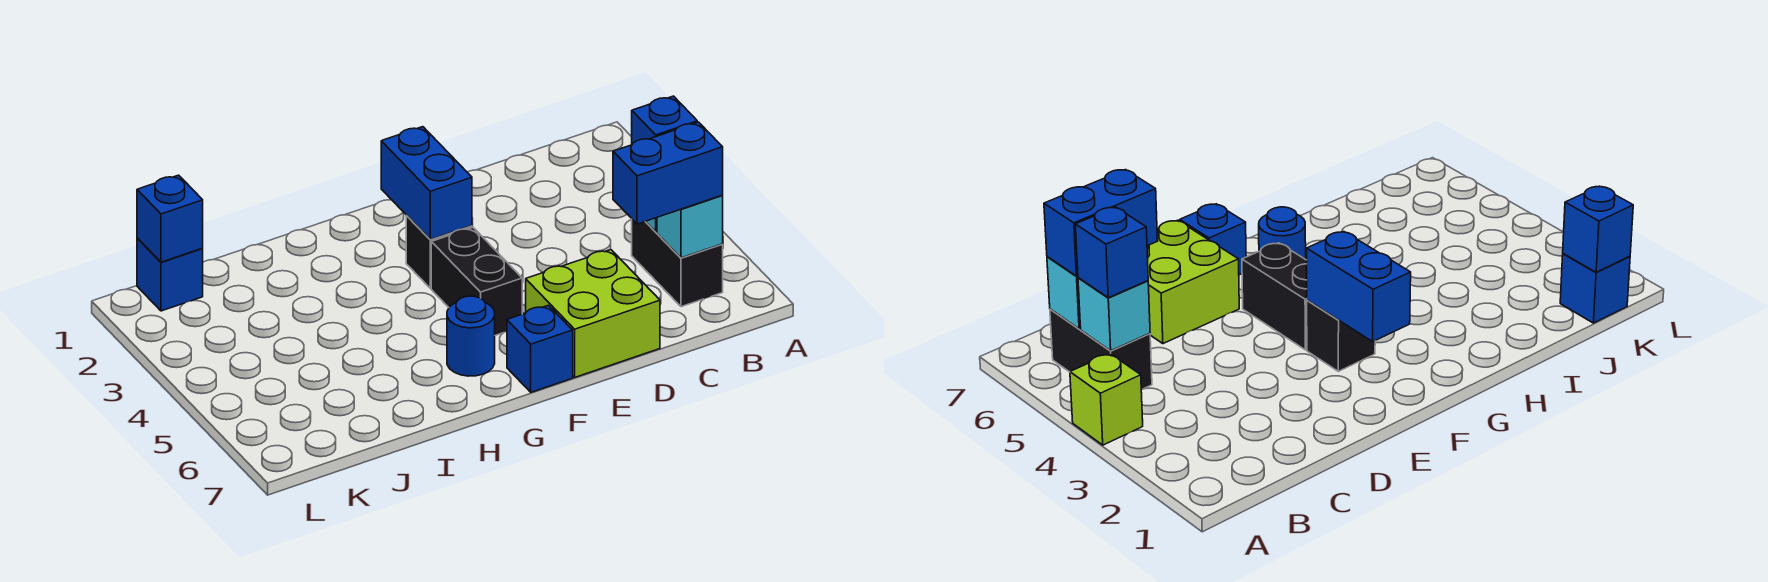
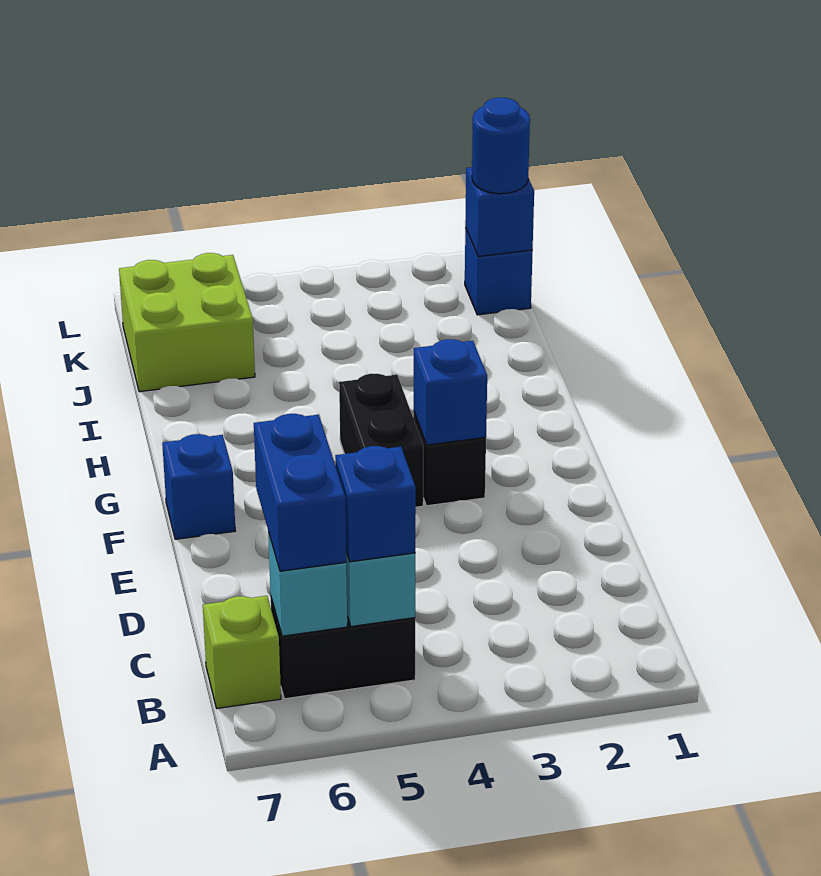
lime brick A4 level 1 -> lime brick B7 level 1
lime brick D6:E7 level 1 -> lime brick J6:K7 level 1
blue brick F2:F3 level 2 -> blue brick F3 level 2
black brick F4:F5 level 1 -> black brick F4:G4 level 1
blue round brick G6 level 1 -> blue round brick K1 level 3

